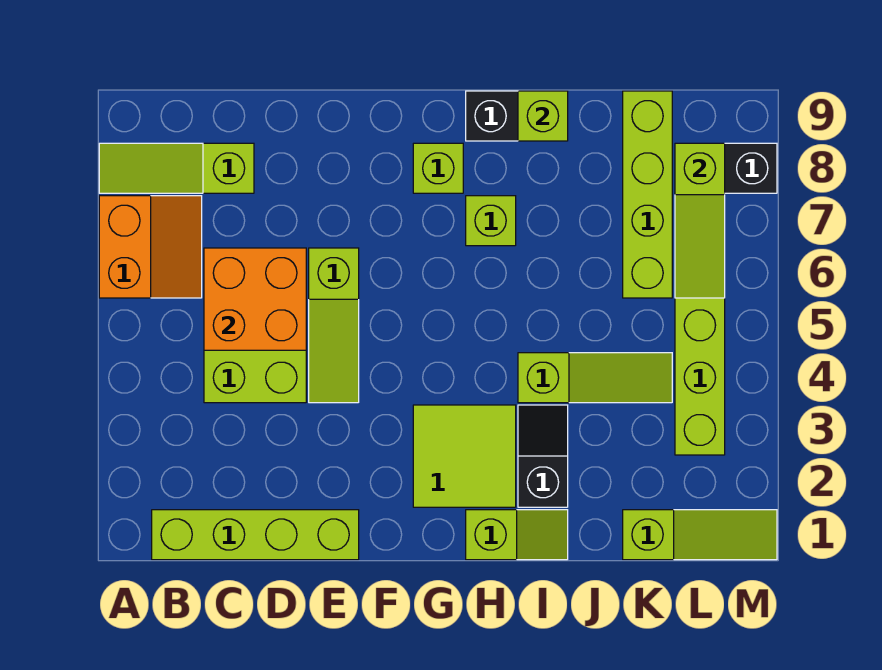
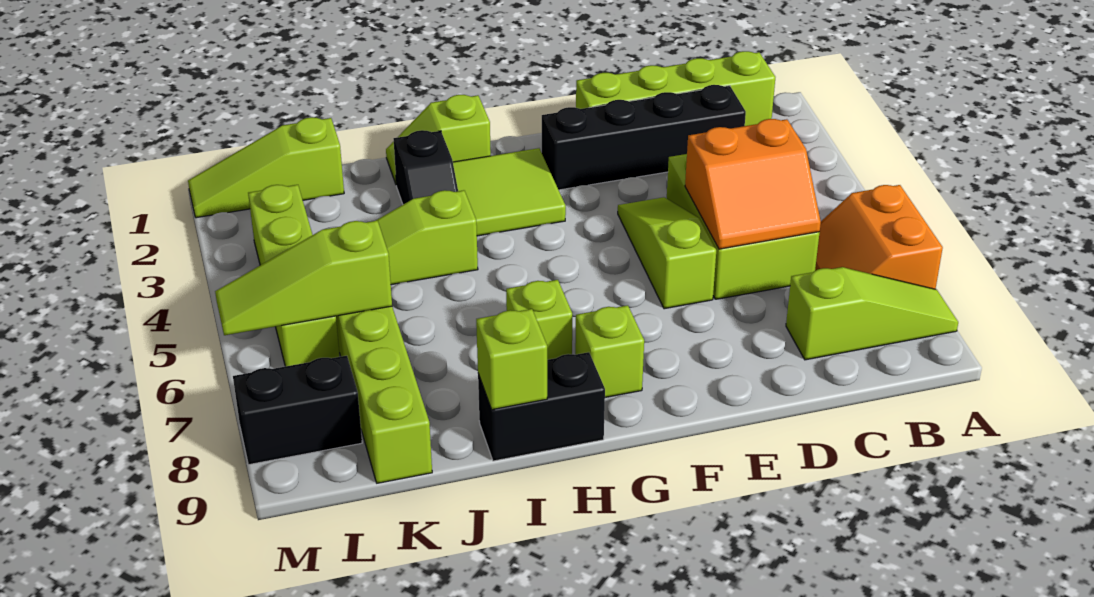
none -> black brick C2:F2 level 1
orange brick C5:D6 level 2 -> orange slope C5:D6 level 2 top 5
lime slope L6:L8 level 2 top 8 -> lime slope K6:M6 level 2 top K

